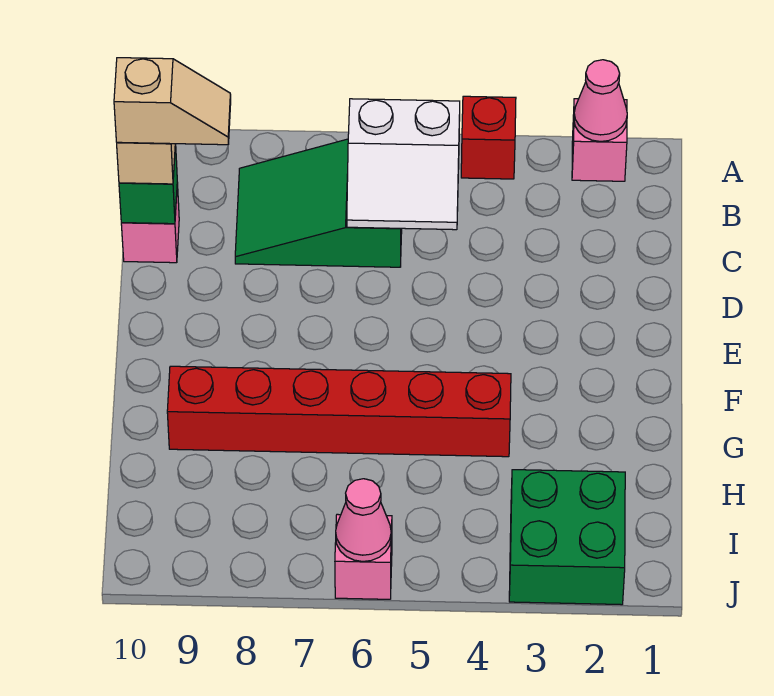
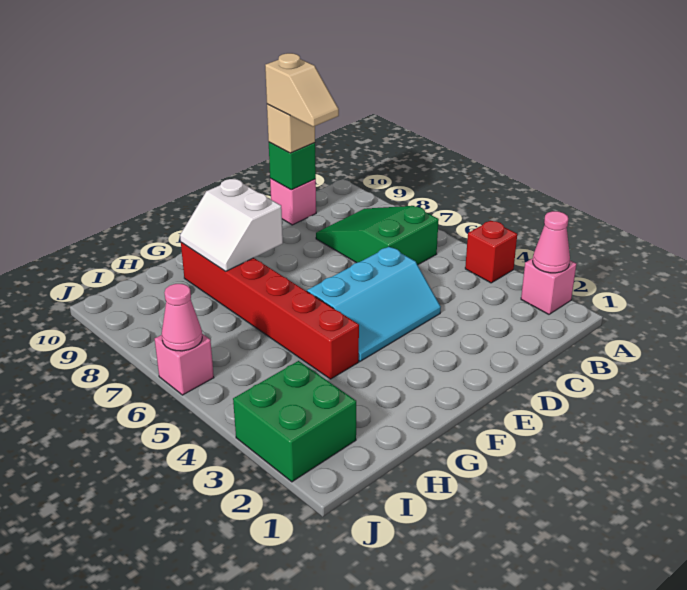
white slope B5:C6 level 2 top B -> white slope F8:G9 level 2 top F
none -> cyan slope D4:F5 level 1 top 5

